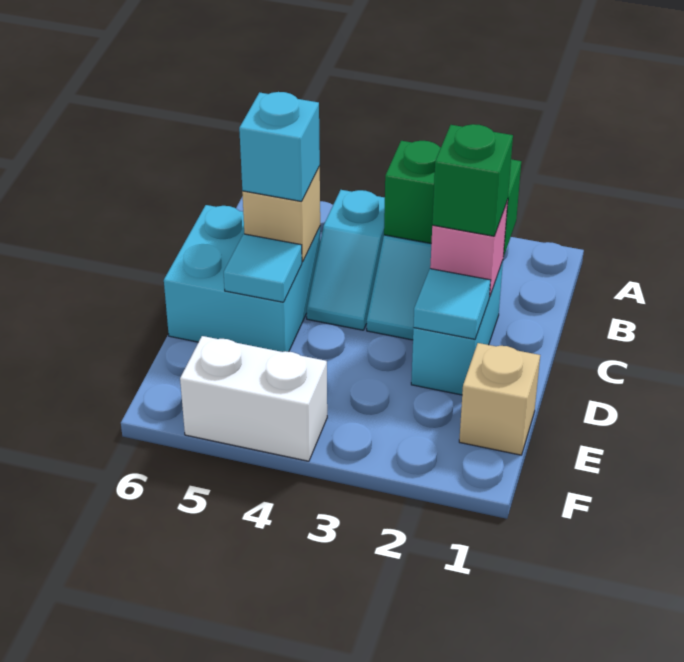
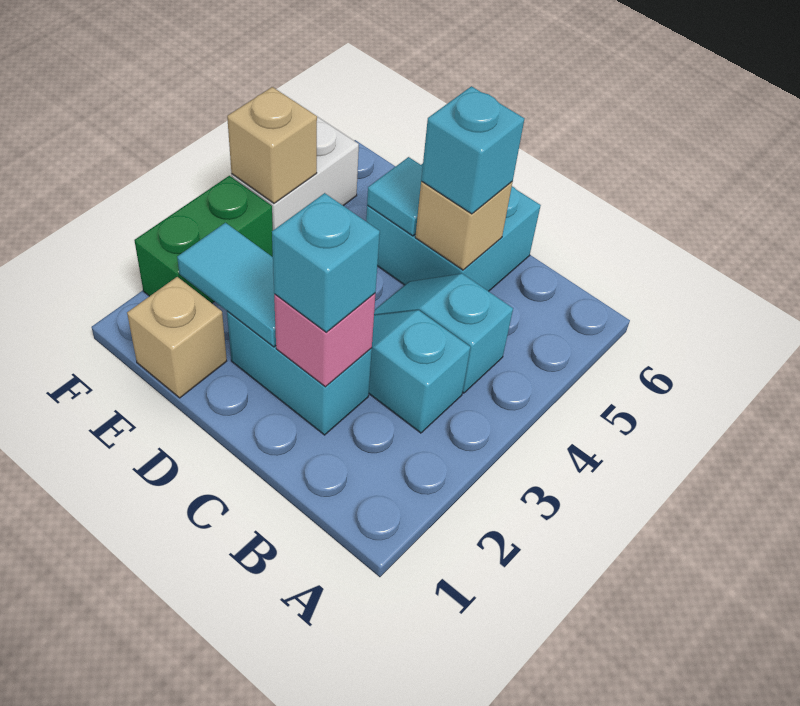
green brick B2:B3 level 2 -> green brick F2:F3 level 1
green brick C2 level 3 -> cyan brick C2 level 3
cyan tile D2 level 2 -> cyan tile D2:E2 level 2
none -> tan brick F4 level 2

